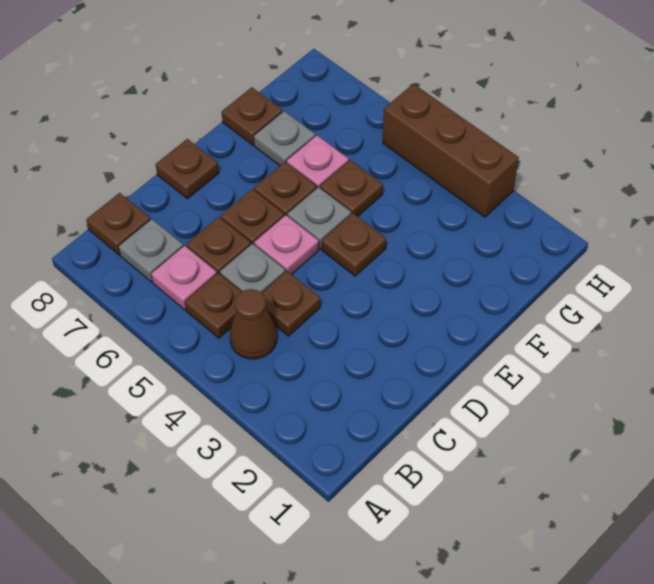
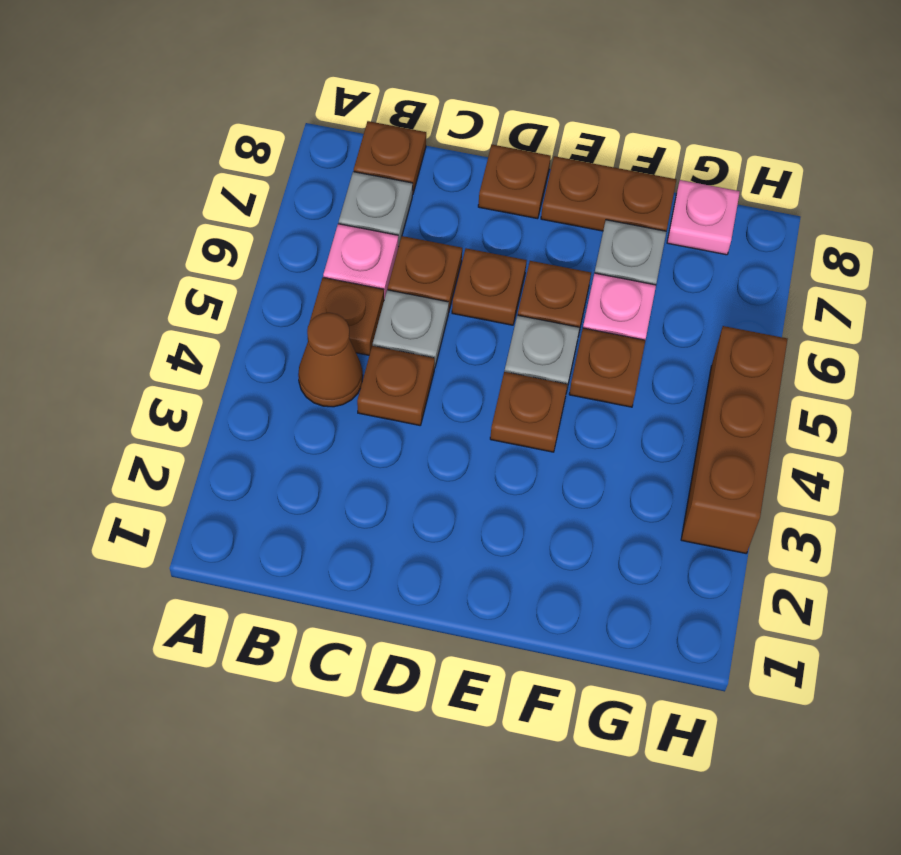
pink plate D5 level 1 -> pink plate G8 level 1
brown plate F8 level 1 -> brown plate E8:F8 level 1

